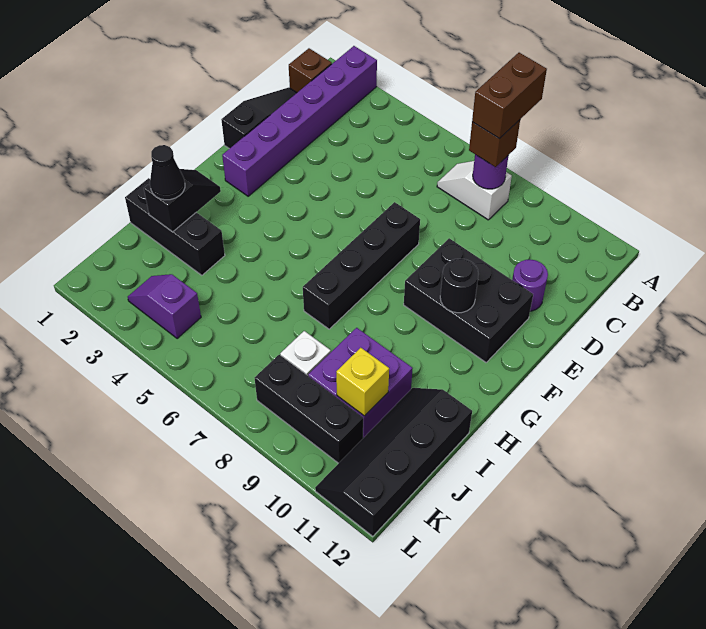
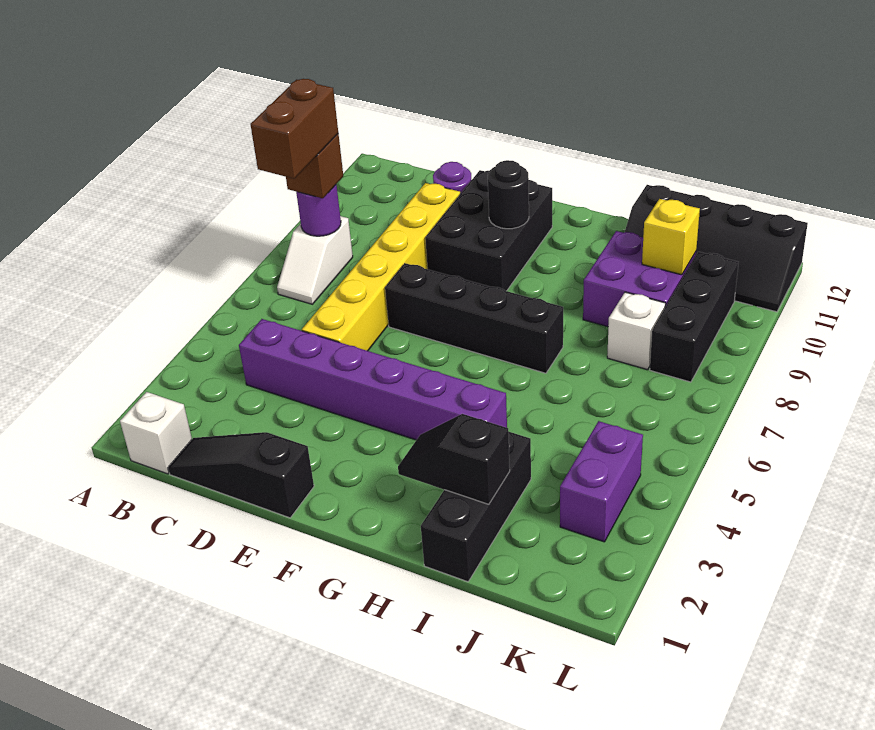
purple brick A2:F2 level 1 -> purple brick C4:H4 level 1
brown brick A8:B8 level 4 -> brown brick B7:B8 level 4
brown brick B1 level 1 -> white brick B1 level 1
none -> yellow brick D5:D10 level 1
black cone I2 level 3 -> none
purple slope K3:K4 level 1 top 4 -> purple brick K3:K4 level 1

